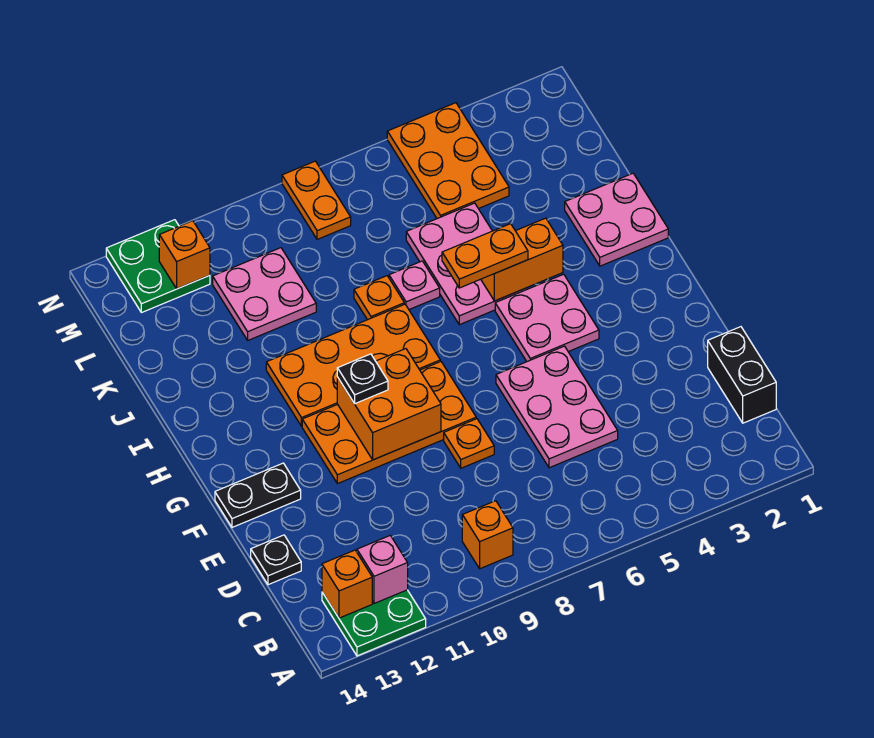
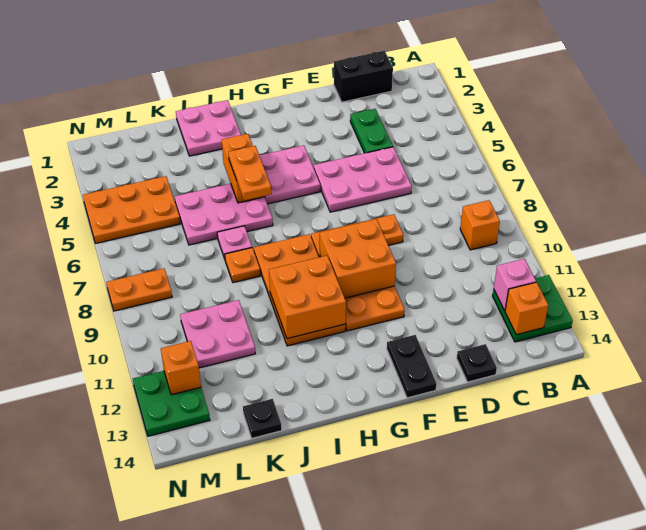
none -> green plate D3:D4 level 1
black plate G10 level 3 -> black plate K14 level 1
none -> orange brick H10:I11 level 2

